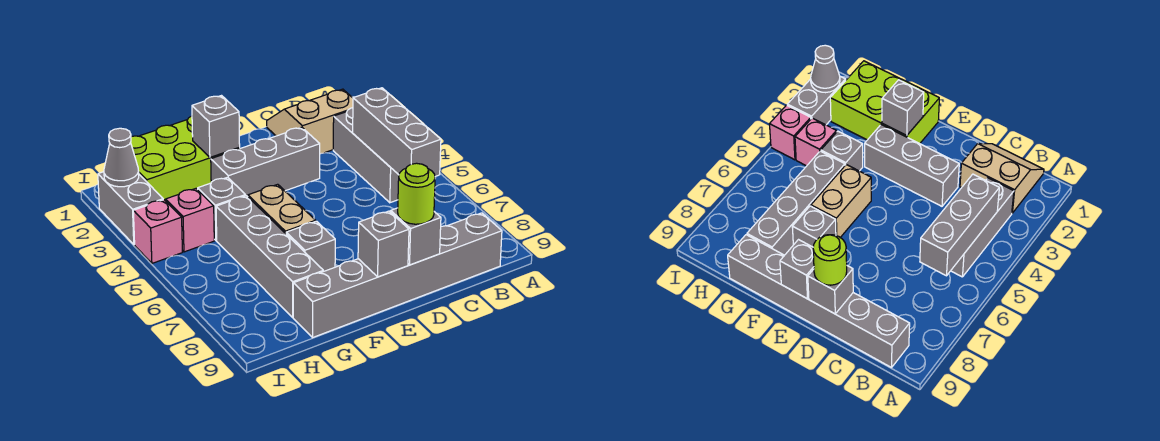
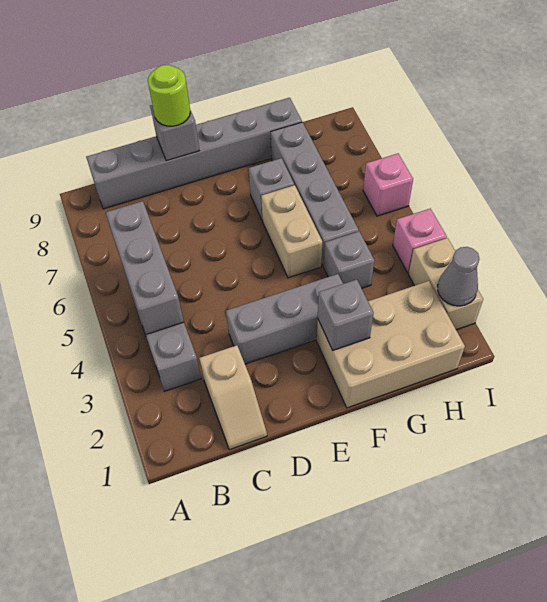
tan slope B1:C2 level 1 top 2 -> tan slope C1:C2 level 1 top 2
grey brick E9 level 2 -> none
lime brick F1:H2 level 1 -> tan brick F1:H2 level 1
pink brick H4 level 1 -> pink brick I6 level 1
grey brick I2:I3 level 1 -> tan brick I2:I3 level 1

